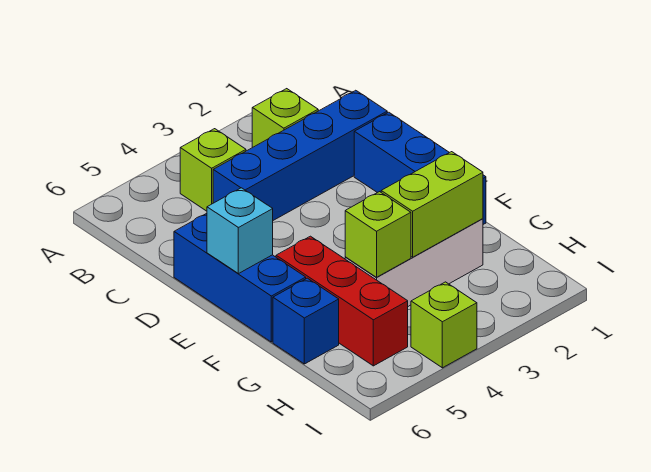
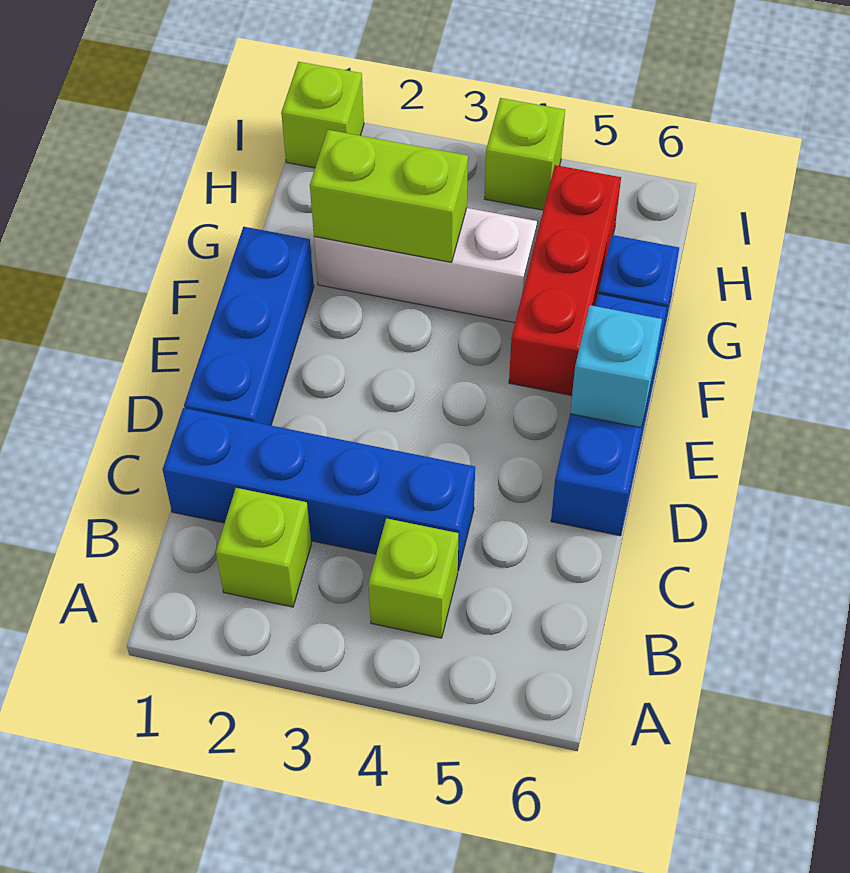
lime brick G4 level 2 -> lime brick I1 level 1

